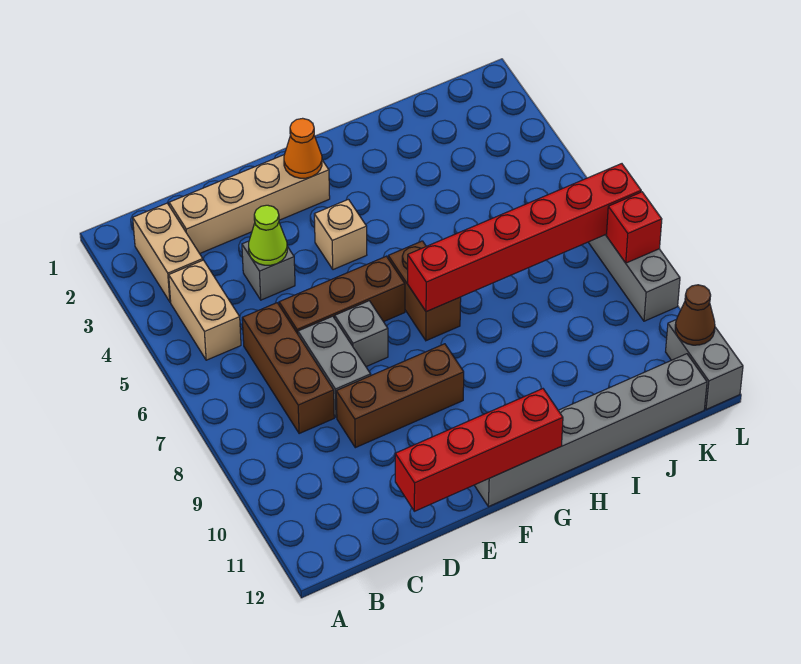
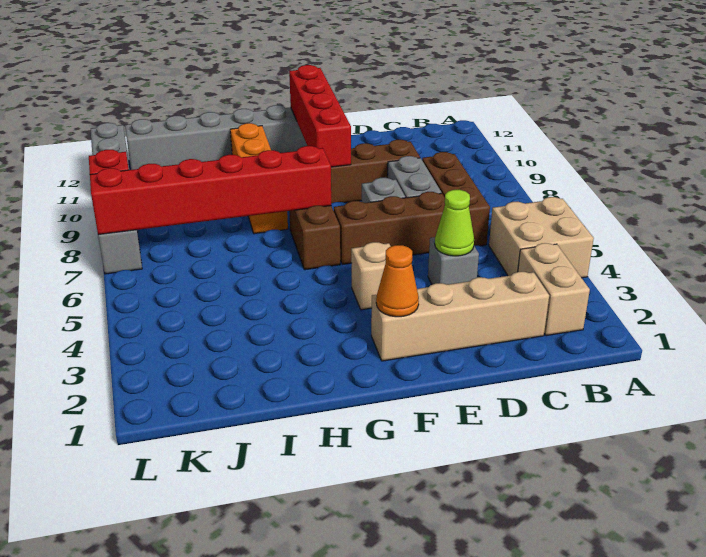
tan brick B4:B5 level 1 -> tan brick A4:B5 level 1
red brick D12:G12 level 2 -> red brick F9:F12 level 2
none -> orange brick H8:H11 level 1
brown cone L11 level 2 -> none

